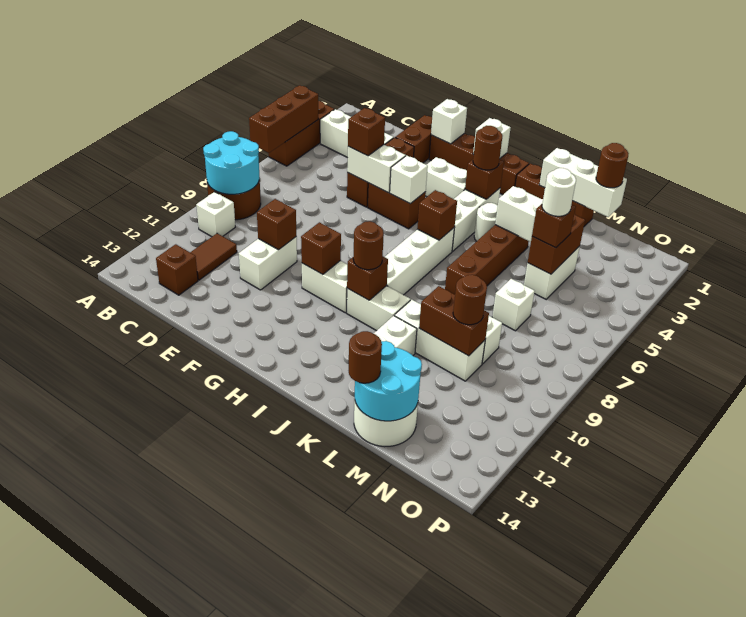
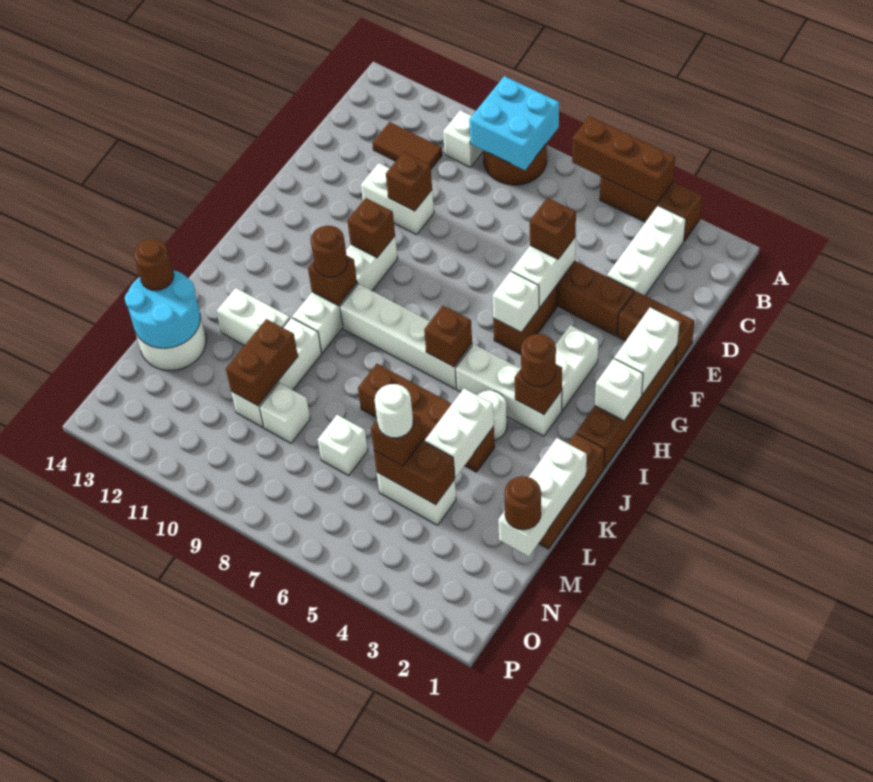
cyan round brick A8:B9 level 2 -> cyan brick A8:B9 level 2
brown brick C13 level 1 -> none
white brick F1 level 2 -> white brick F1:G1 level 2
brown round brick M10 level 3 -> none

